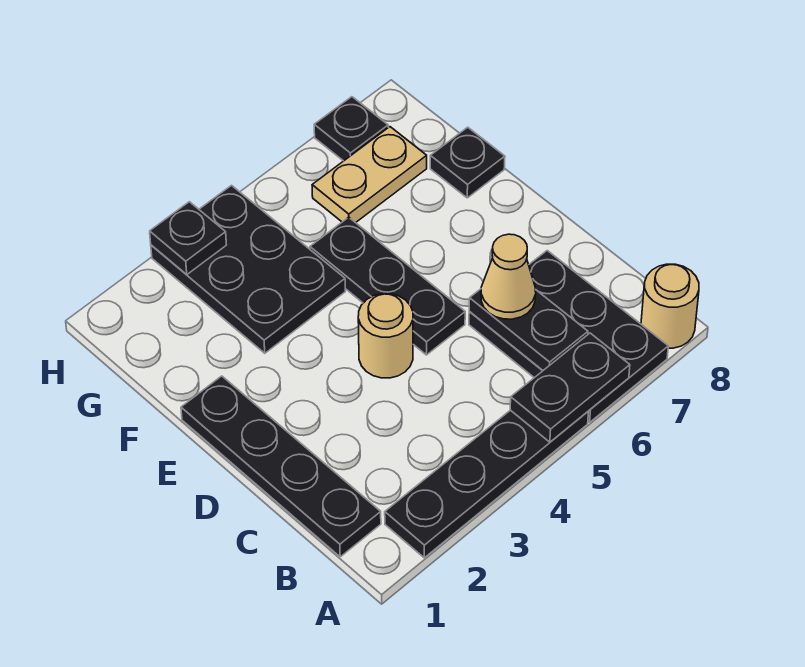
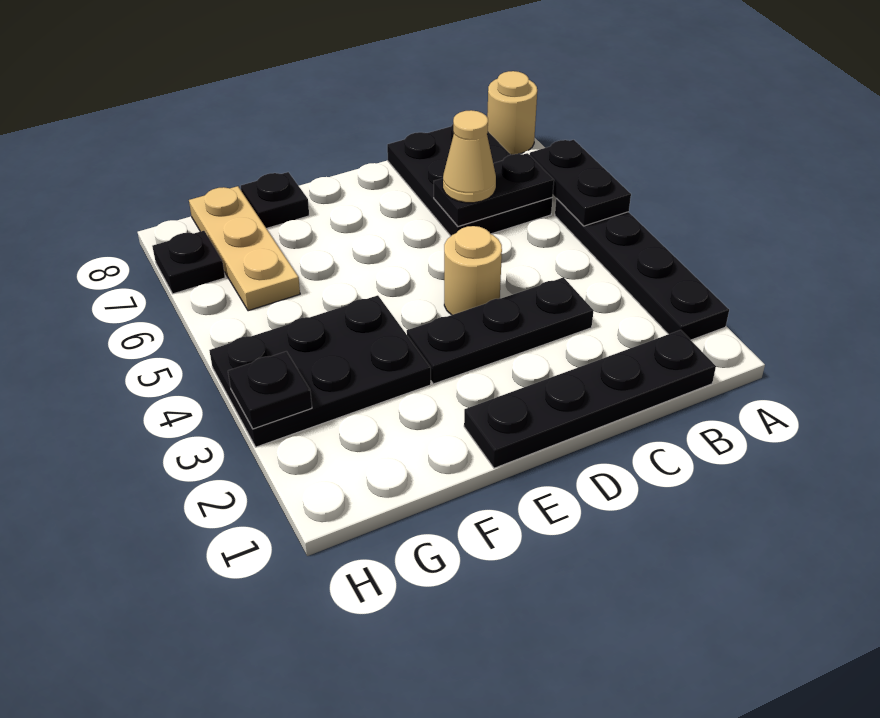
black plate A6:C7 level 1 -> black plate B6:C8 level 1
black plate D5:F5 level 1 -> black plate C3:E3 level 1
tan plate G6:G7 level 1 -> tan plate G6:G8 level 1

